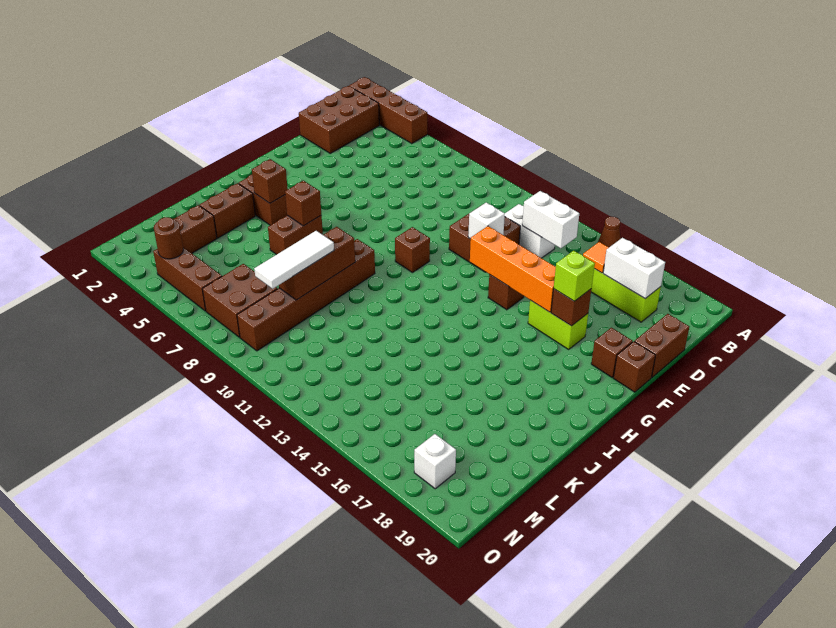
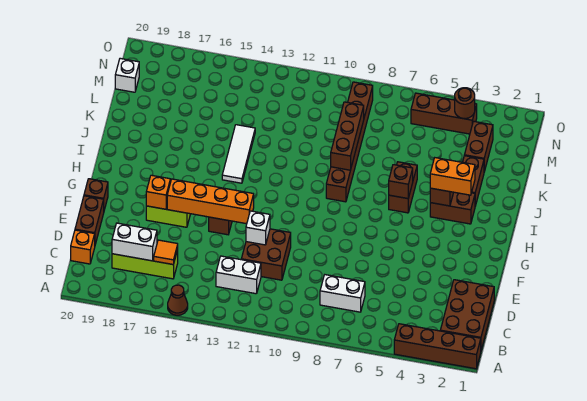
white brick C13:C14 level 2 -> white brick C7:C8 level 1
none -> orange brick C20 level 1
brown brick F17 level 2 -> orange brick F17 level 2
lime brick F17 level 3 -> none
brown brick F19 level 1 -> none
brown brick G10 level 1 -> none
none -> orange brick I3:I4 level 3
white tile K9:M9 level 3 -> white tile I14:K14 level 1
brown brick M7:N8 level 1 -> none
white brick N18 level 1 -> white brick M20 level 1

